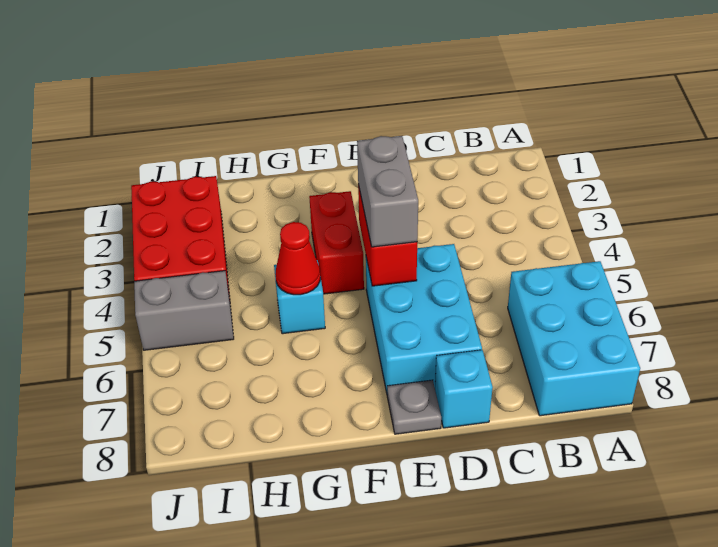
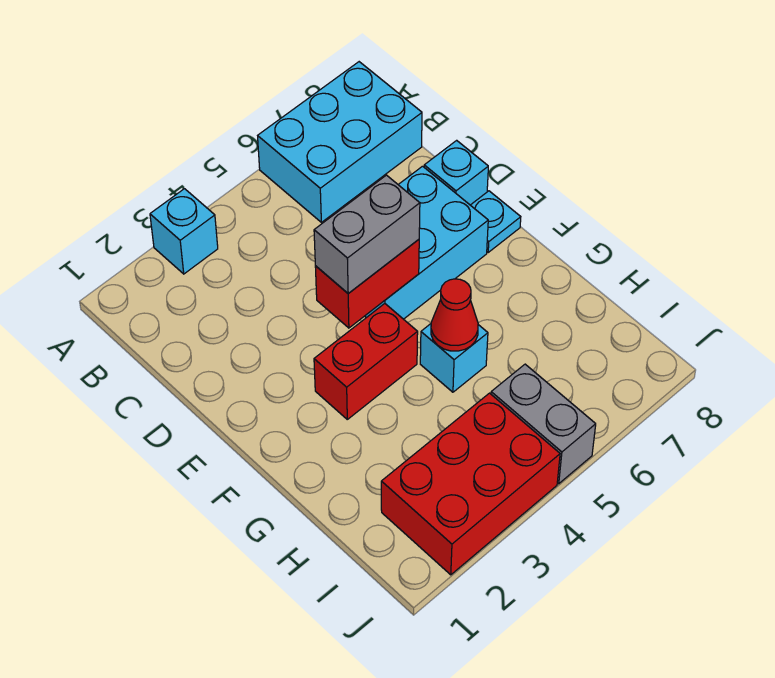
none -> cyan brick A3 level 1
grey plate E8 level 1 -> cyan plate E8 level 1

